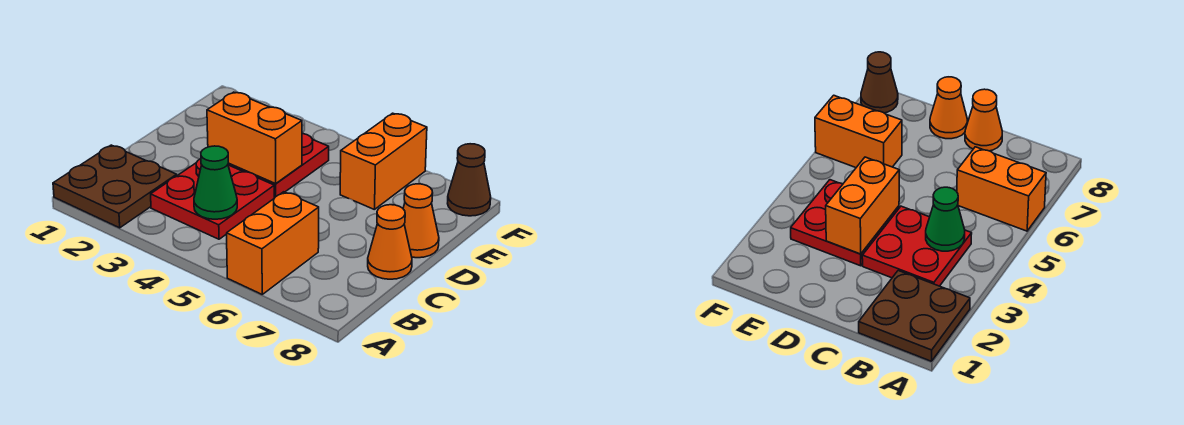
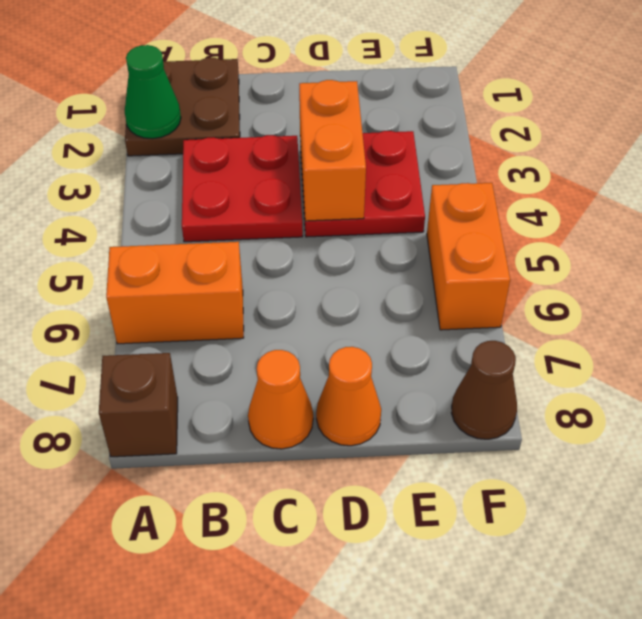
none -> brown brick A8 level 1
green cone B4 level 2 -> green cone A2 level 2
orange brick E6:F6 level 1 -> orange brick F5:F6 level 1

